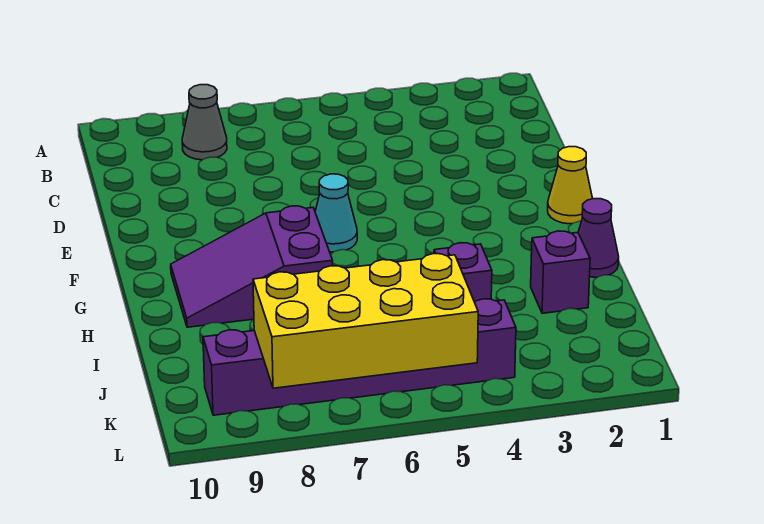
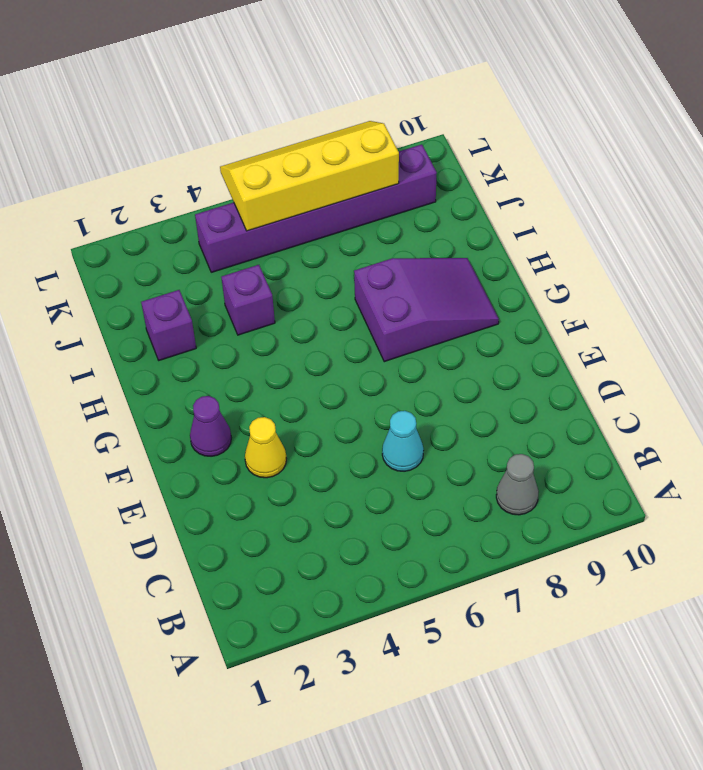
yellow cone F1 level 1 -> yellow cone E3 level 1
cyan cone F6 level 1 -> cyan cone D6 level 1
purple cone H1 level 1 -> purple cone F2 level 1
yellow brick K5:L8 level 2 -> yellow slope K5:L8 level 2 top K

